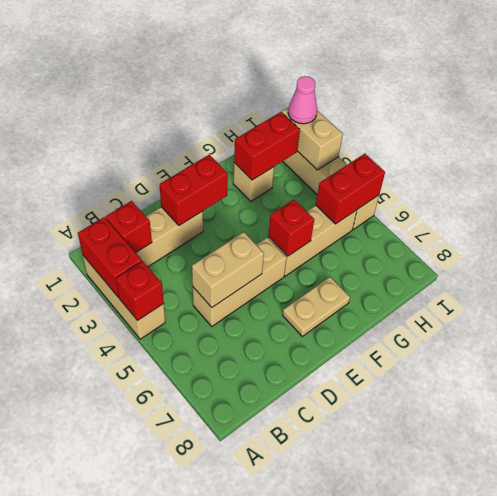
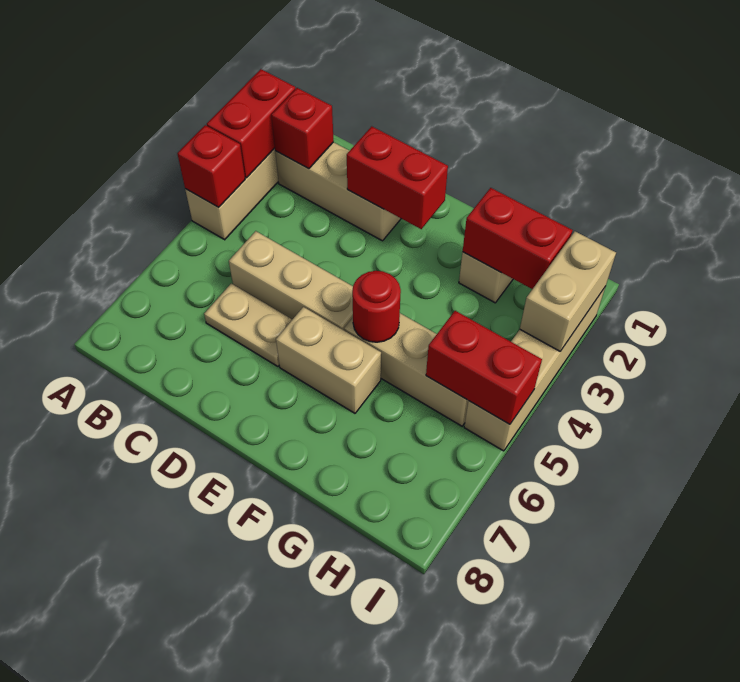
tan brick C5:D5 level 2 -> tan brick E6:F6 level 1
tan plate E7:F7 level 1 -> tan plate C6:D6 level 1
red brick F5 level 2 -> red round brick F5 level 2
pink cone I2 level 3 -> none

